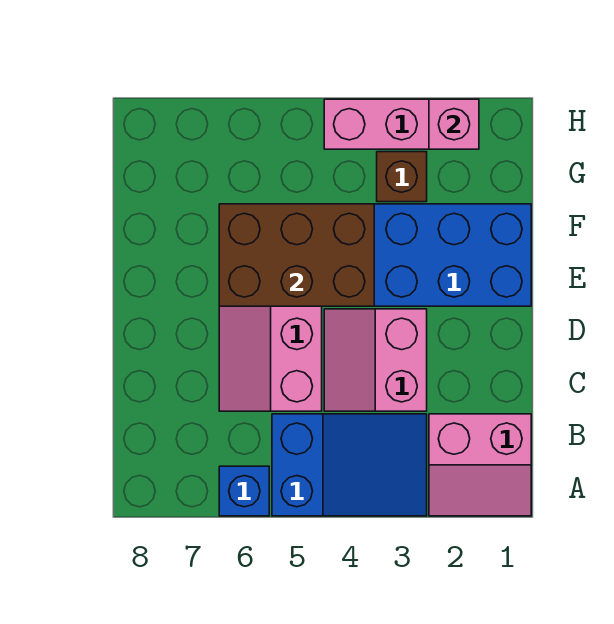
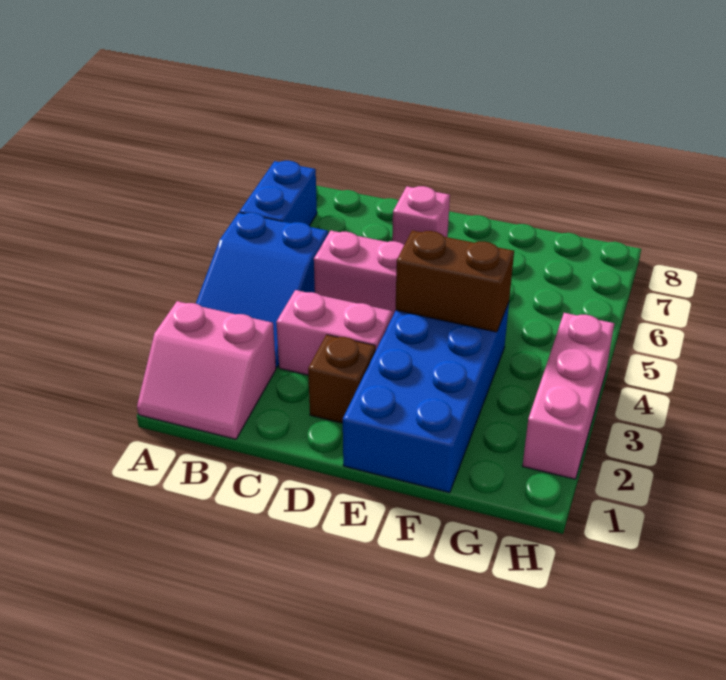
pink slope A1:B2 level 1 top B -> pink slope A1:B2 level 1 top 2
blue brick A6 level 1 -> blue brick A6:A7 level 1
brown brick E4:F6 level 2 -> brown brick E4:F4 level 2
brown brick G3 level 1 -> brown brick D2 level 1
pink brick H2 level 2 -> pink brick D7 level 1

